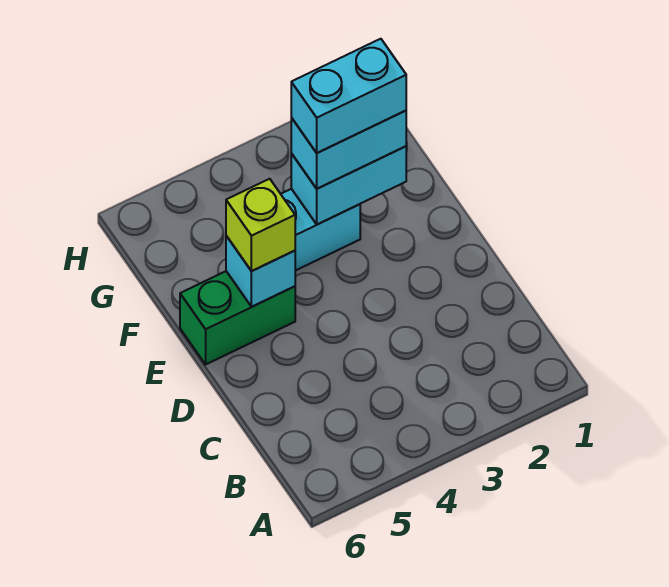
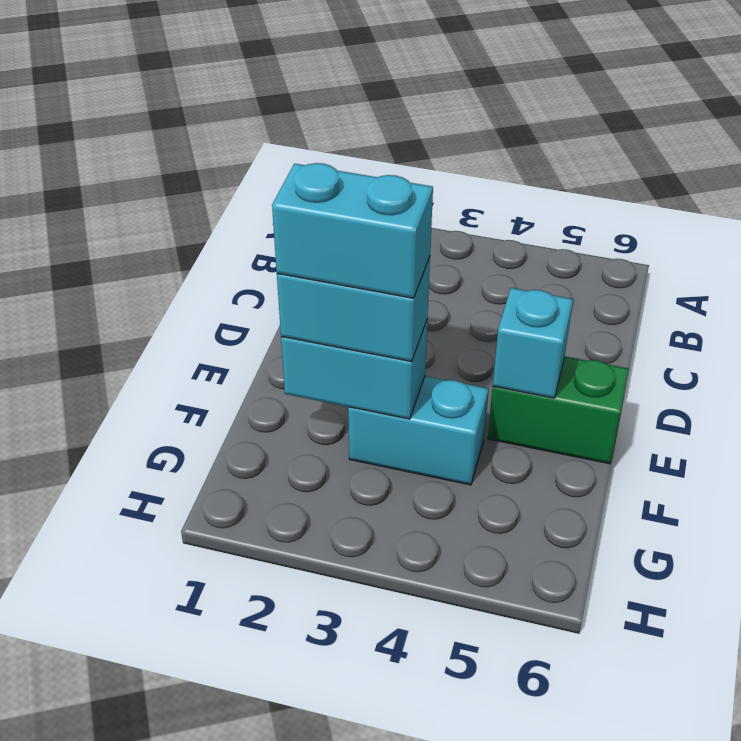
lime brick E5 level 3 -> none

